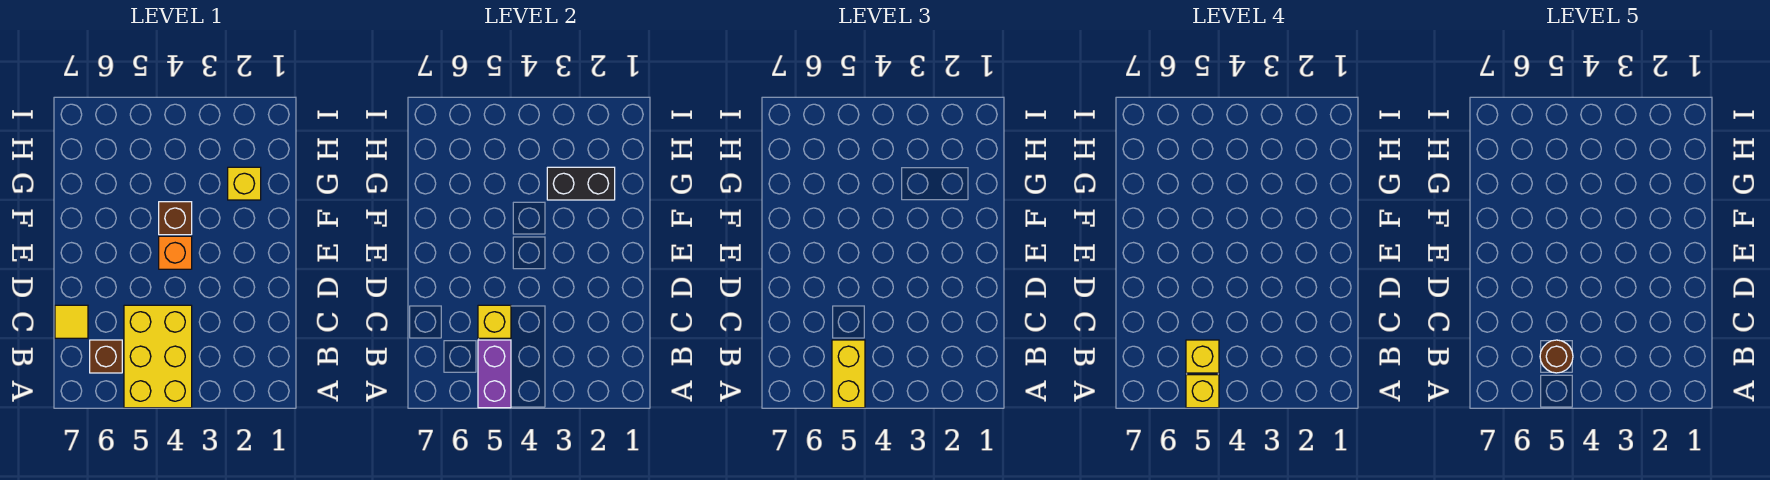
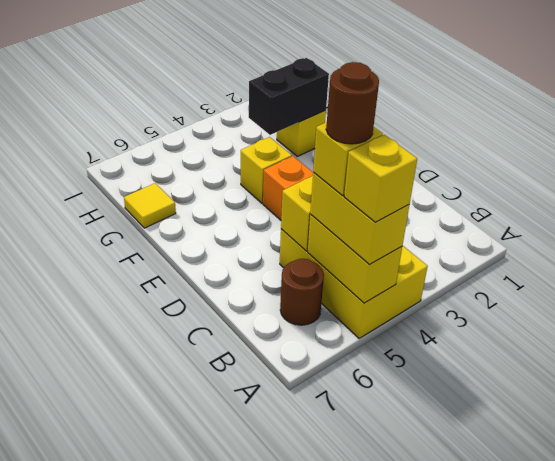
purple brick A5:B5 level 2 -> yellow brick A5:B5 level 2
brown brick B6 level 1 -> brown round brick B6 level 1
yellow tile C7 level 1 -> yellow tile G7 level 1
brown brick F4 level 1 -> yellow brick F4 level 1

